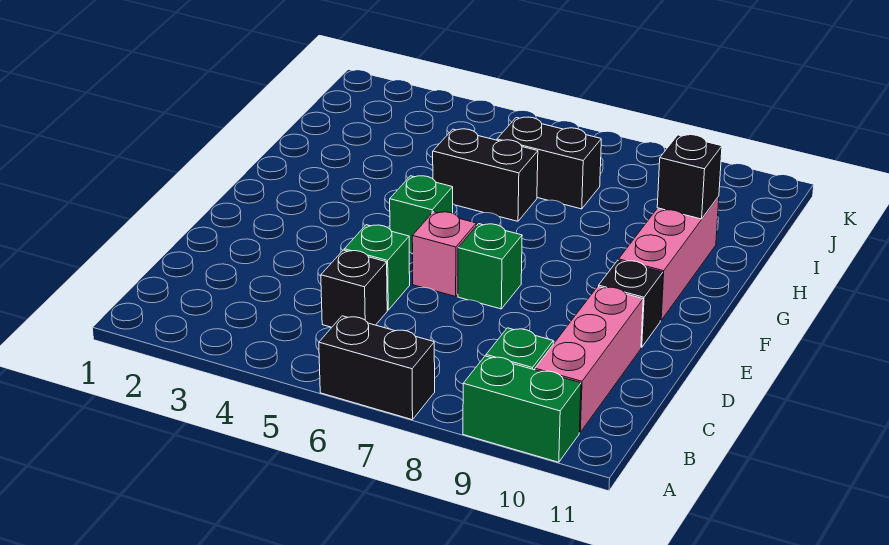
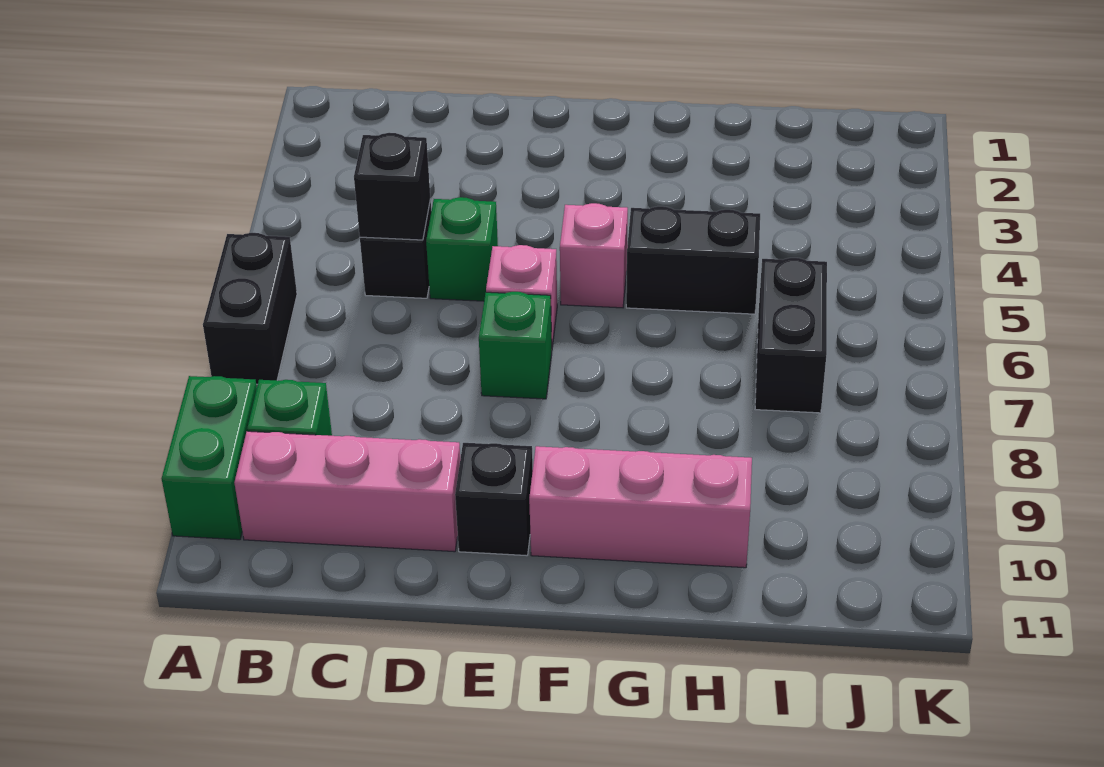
green brick F5 level 1 -> pink brick F5 level 1
black brick H5:H6 level 1 -> black brick G5:H5 level 1
black brick H10 level 2 -> black brick C5 level 2

